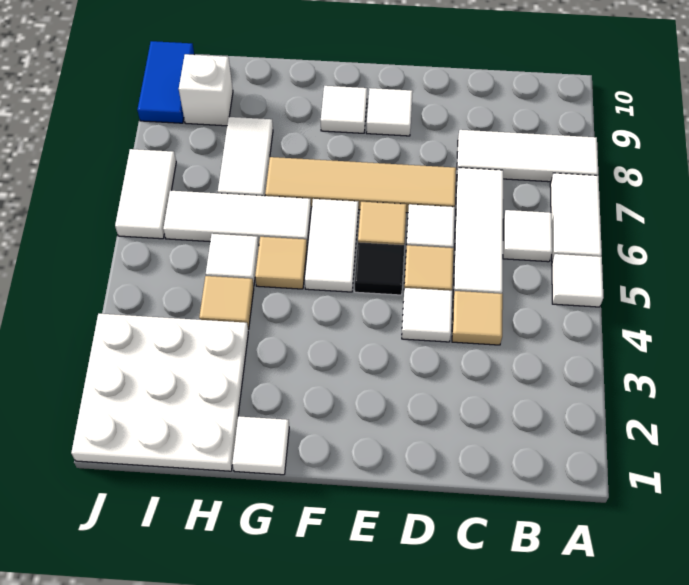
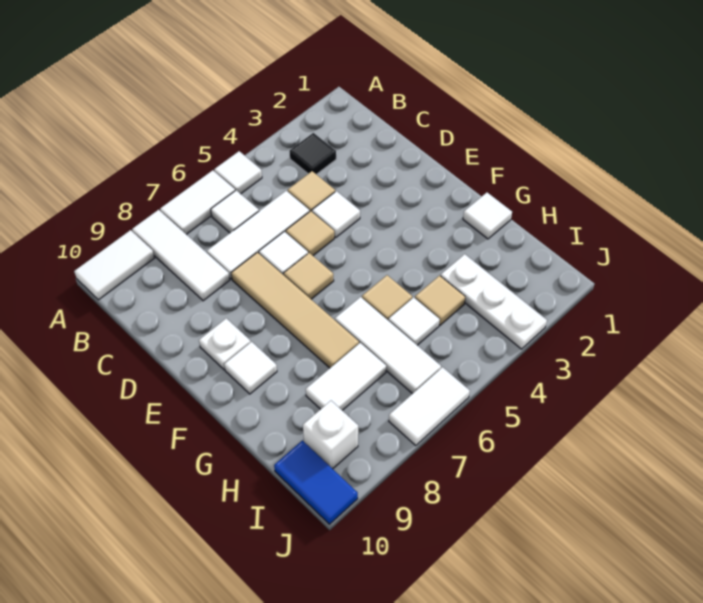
black tile E5 level 1 -> black tile B3 level 1
white tile E9 level 1 -> white plate E9 level 1
white tile F5:F6 level 1 -> white tile A9:A10 level 1
white plate H1:J3 level 1 -> white plate H3:J3 level 1
blue tile J9:J10 level 1 -> blue tile I10:J10 level 1

